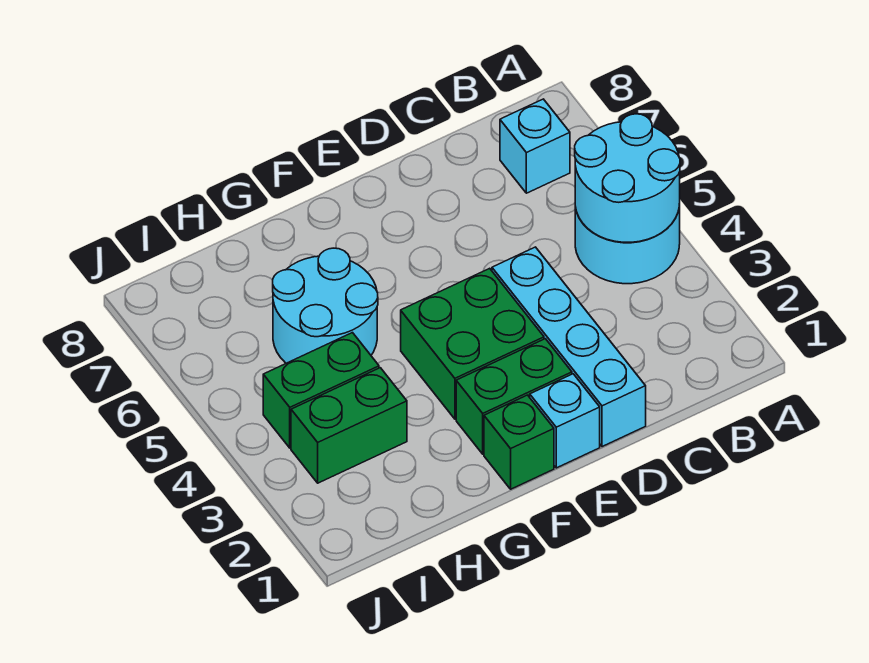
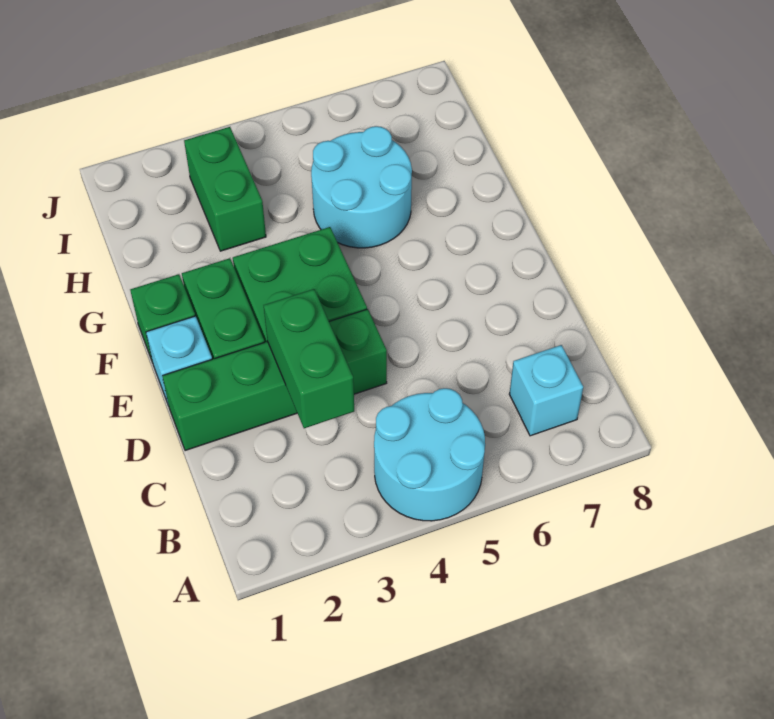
cyan round brick A4:B5 level 2 -> none
cyan brick D1:D4 level 1 -> green brick D1:D4 level 1
green brick H4:I4 level 1 -> green brick C3:D3 level 2

